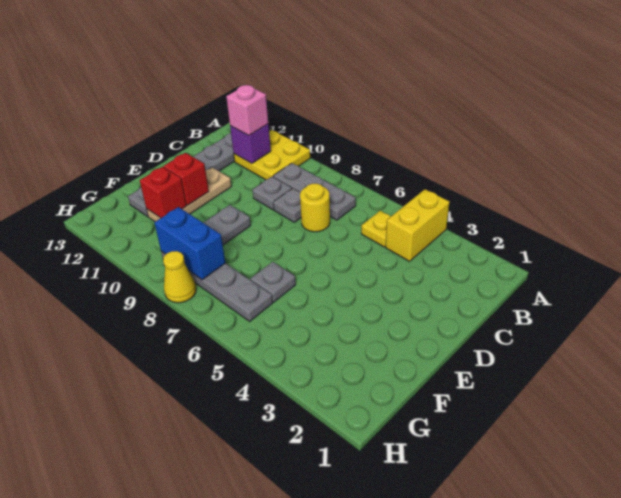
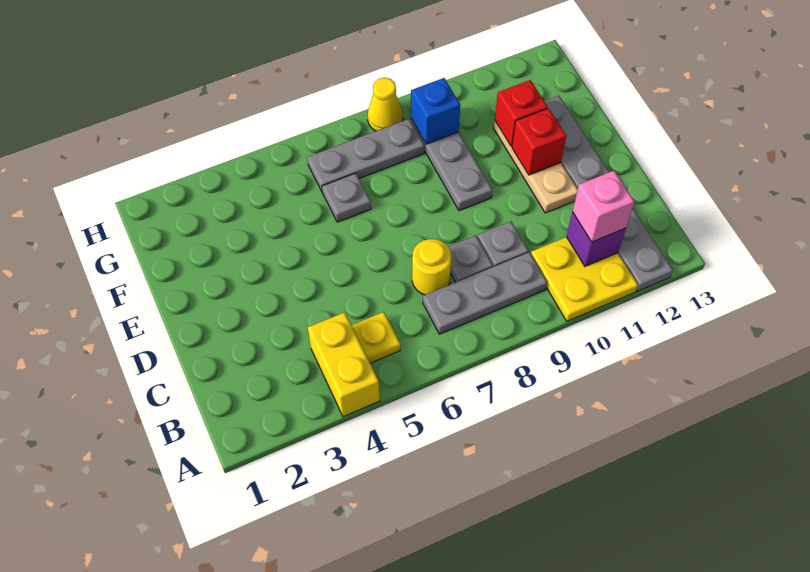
blue brick G8:G9 level 2 -> blue brick G9 level 2

